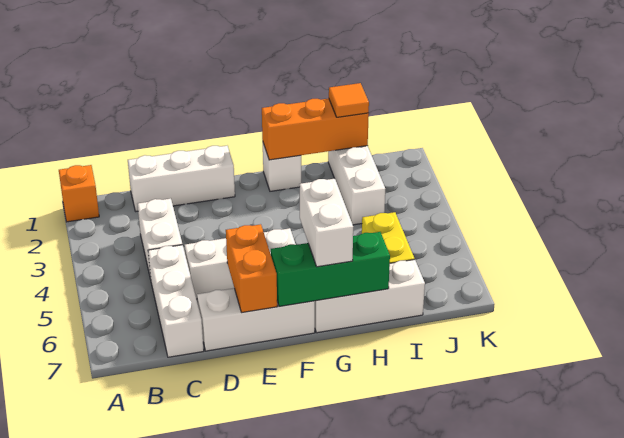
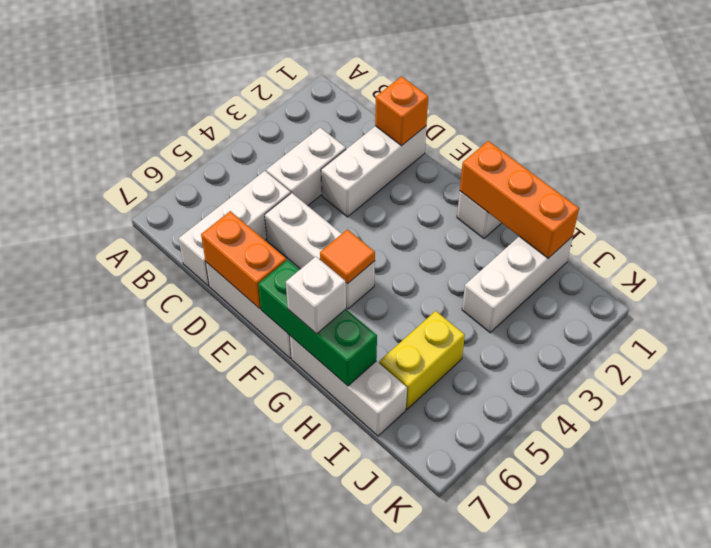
orange brick A1 level 1 -> orange brick D1 level 2
white brick C1:E1 level 1 -> white brick D1:D3 level 1
orange brick E6:E7 level 2 -> orange brick D7:E7 level 2
white brick G6:G7 level 3 -> white brick G7 level 3
orange tile I1 level 3 -> orange tile F5 level 2

